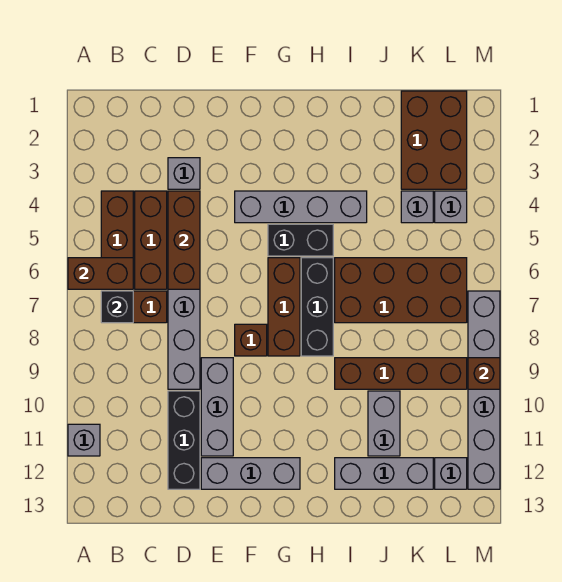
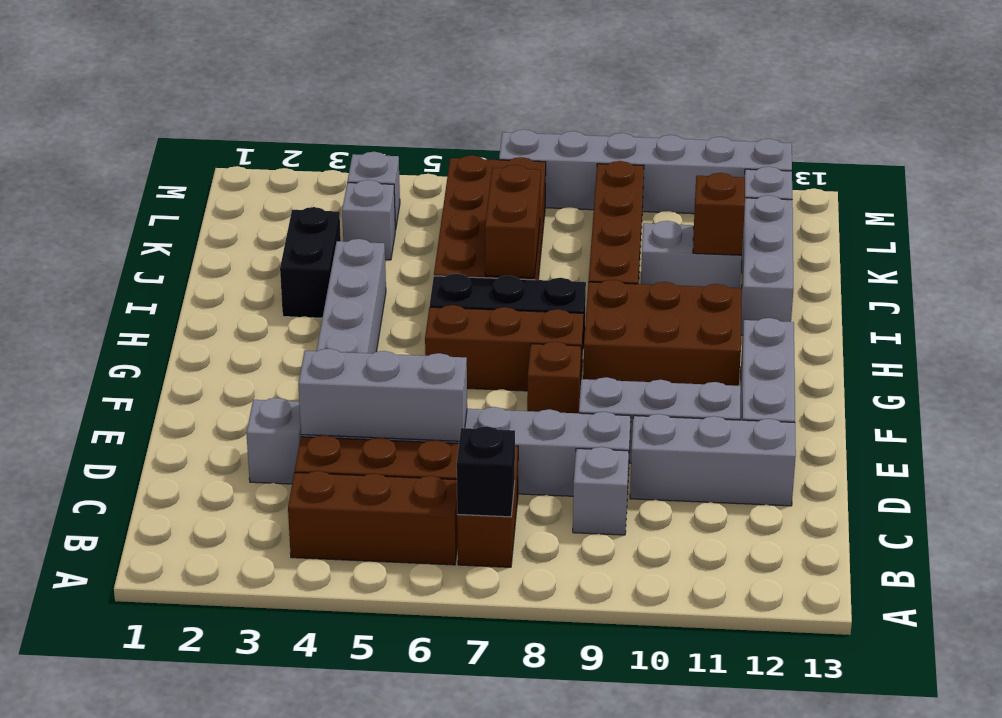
brown brick A6:B6 level 2 -> brown brick I7:J7 level 2
grey brick A11 level 1 -> grey brick C9 level 1
brown brick D4:D6 level 2 -> grey brick D4:D6 level 2
black brick D10:D12 level 1 -> grey brick D10:D12 level 1
black brick G5:H5 level 1 -> black brick I3:J3 level 1
brown brick K1:L3 level 1 -> brown brick G9:H11 level 1
brown brick M9 level 2 -> brown brick J11 level 2

